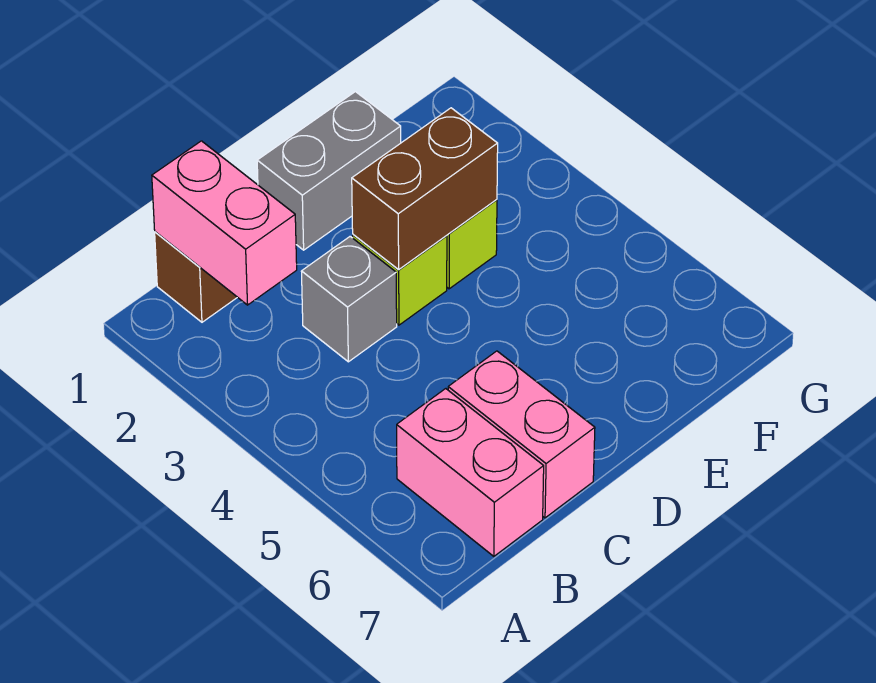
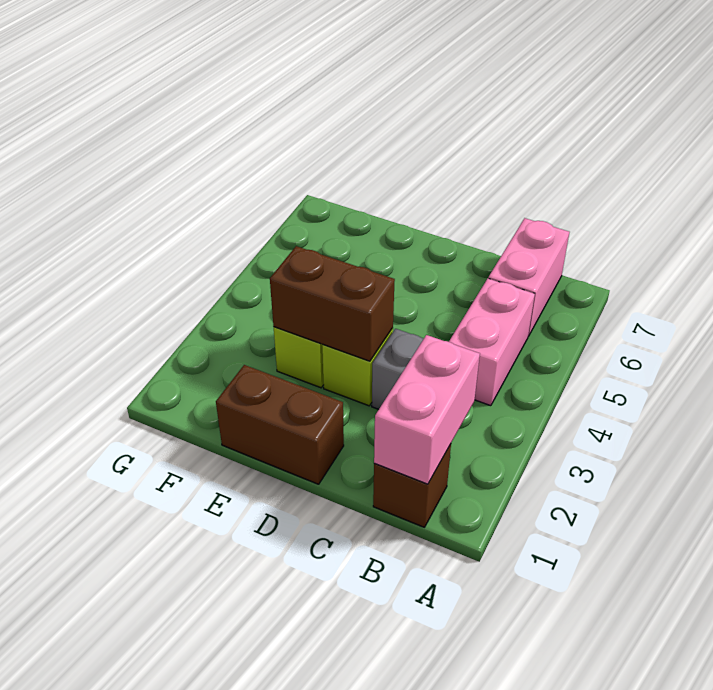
pink brick C6:C7 level 1 -> pink brick B4:B5 level 1
grey brick D1:E1 level 1 -> brown brick D1:E1 level 1

